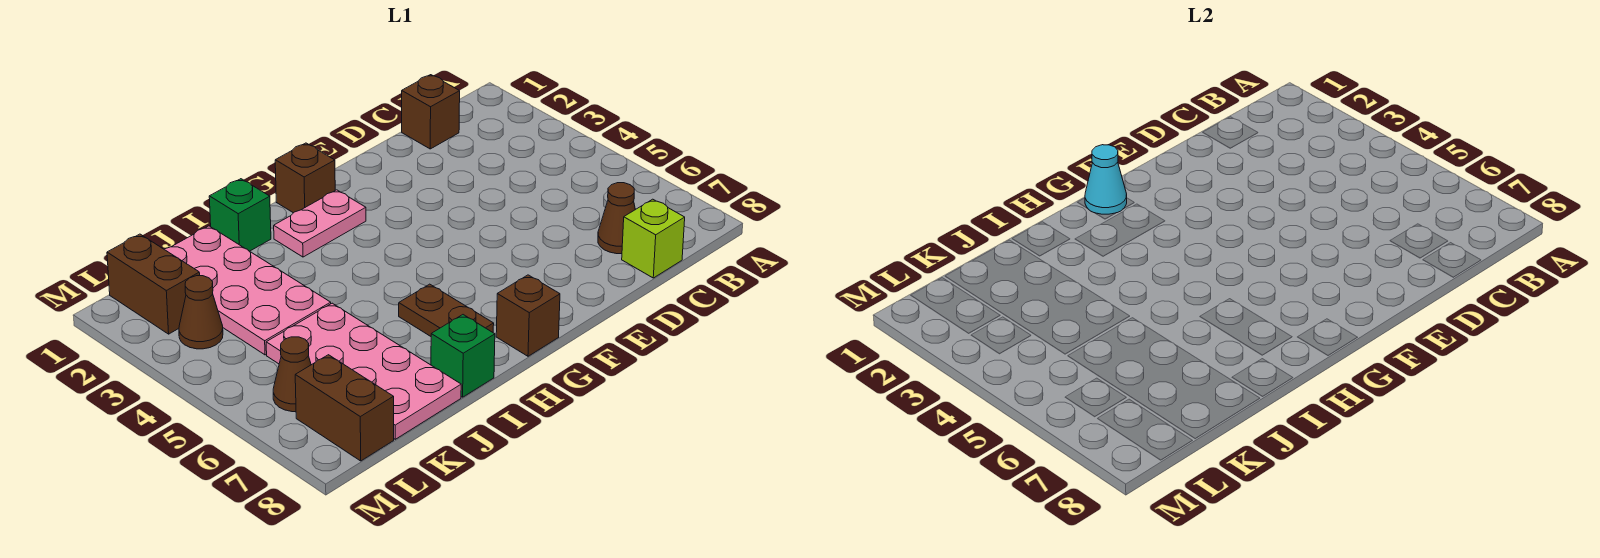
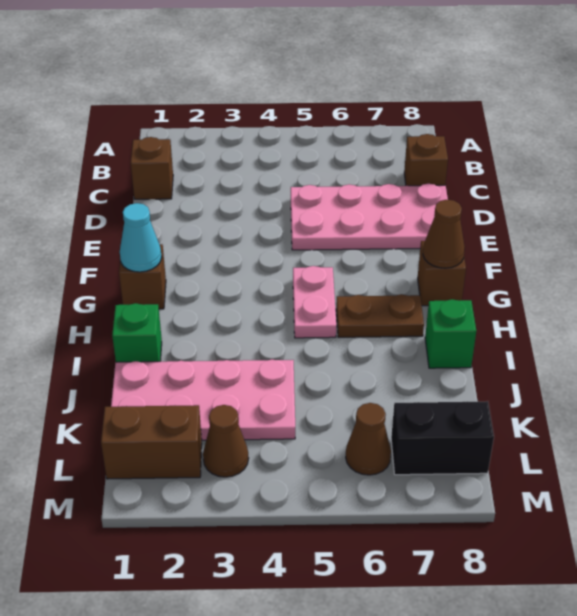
brown cone C7 level 1 -> brown cone G8 level 2
lime brick C8 level 1 -> brown brick C8 level 1
pink plate G2:H2 level 1 -> pink plate G5:H5 level 1
pink plate J5:K8 level 1 -> pink plate D5:E8 level 1
brown brick L7:L8 level 1 -> black brick L7:L8 level 1

